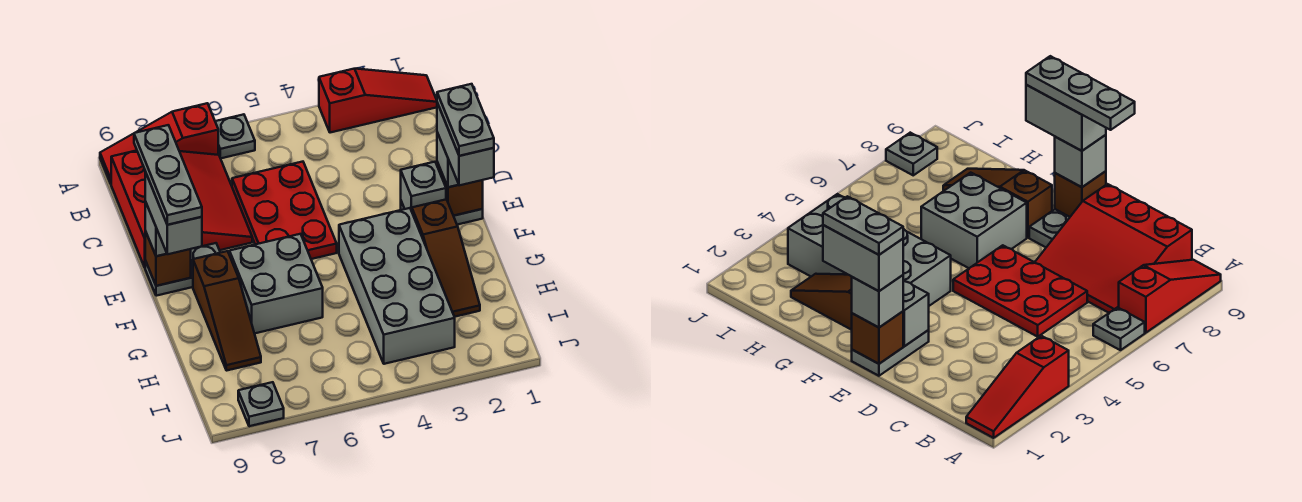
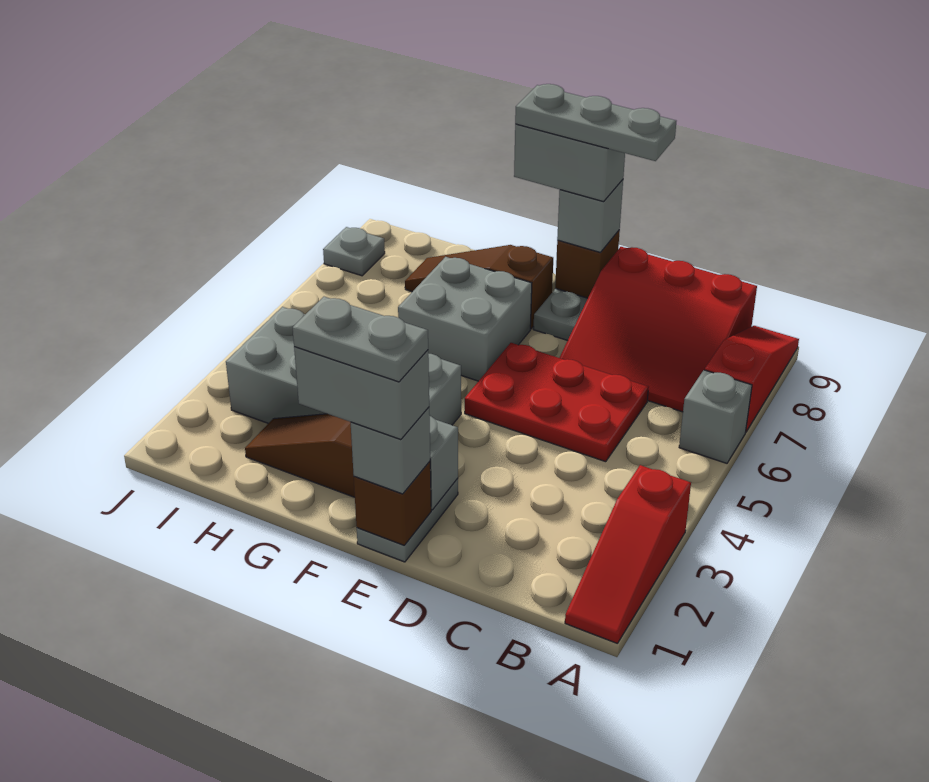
grey plate A6 level 1 -> grey brick A6 level 1

